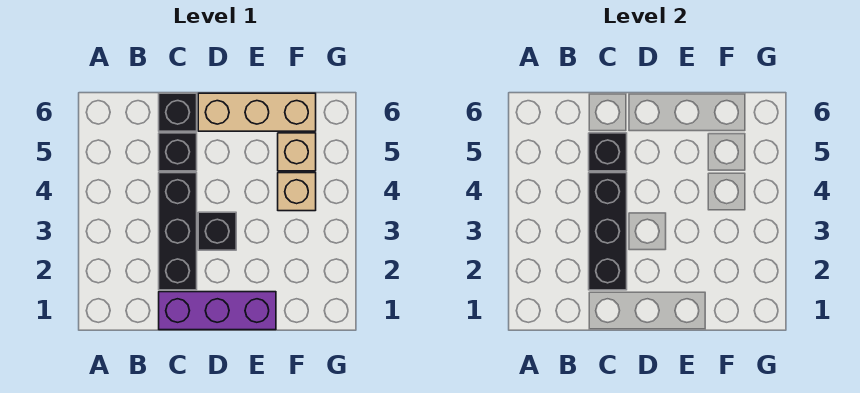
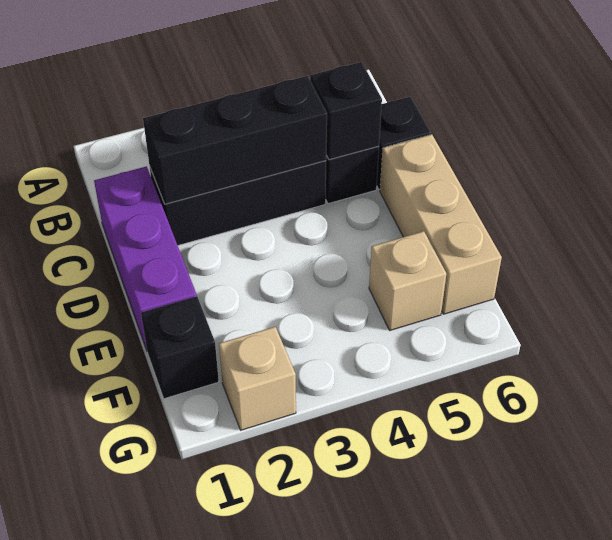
black brick D3 level 1 -> black brick F1 level 1
tan brick F4 level 1 -> tan brick G2 level 1

